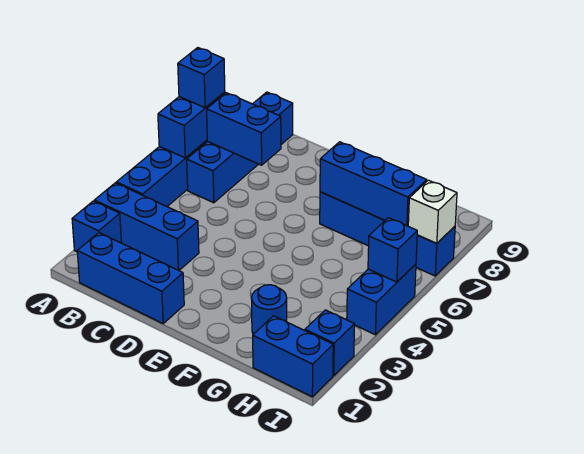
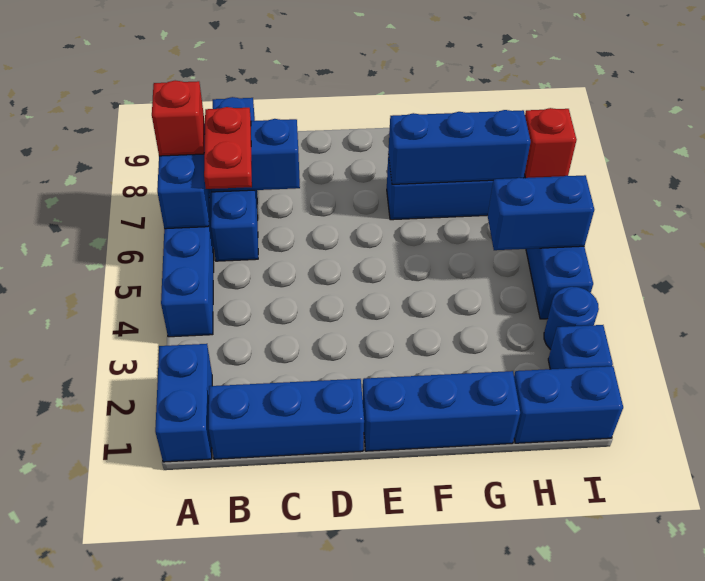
blue brick A2 level 1 -> blue brick A1:A2 level 1
blue brick A3:C3 level 1 -> blue brick E1:G1 level 1
blue brick A7 level 3 -> red brick A7 level 3
none -> red plate B6:B7 level 3
blue round brick G2 level 1 -> blue round brick I3 level 1
blue brick I5 level 2 -> blue brick H5:I5 level 2
white brick I7 level 2 -> red brick I7 level 2

